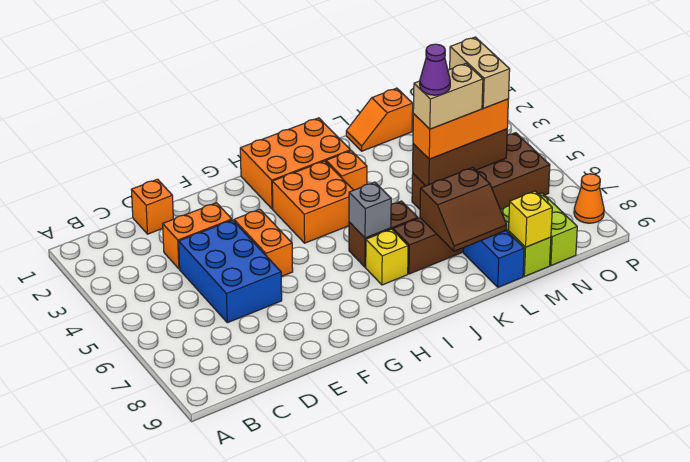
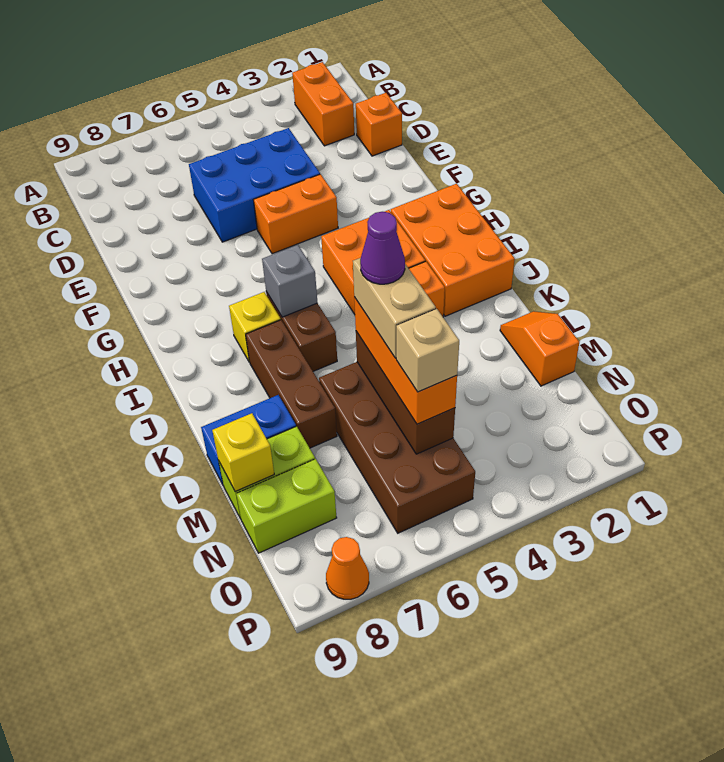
orange brick D3:E3 level 1 -> orange brick B2:C2 level 1
brown slope K7:L8 level 2 top 7 -> none
tan brick N4:N5 level 4 -> tan brick N5 level 4

